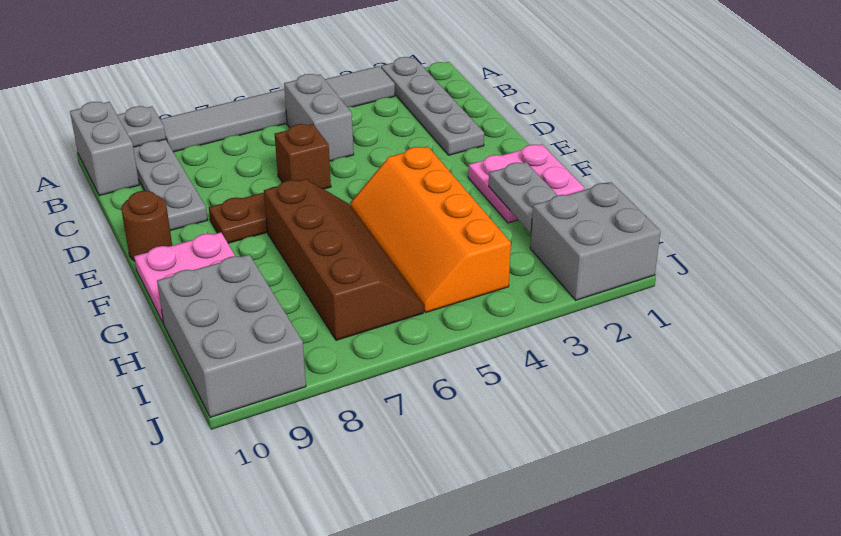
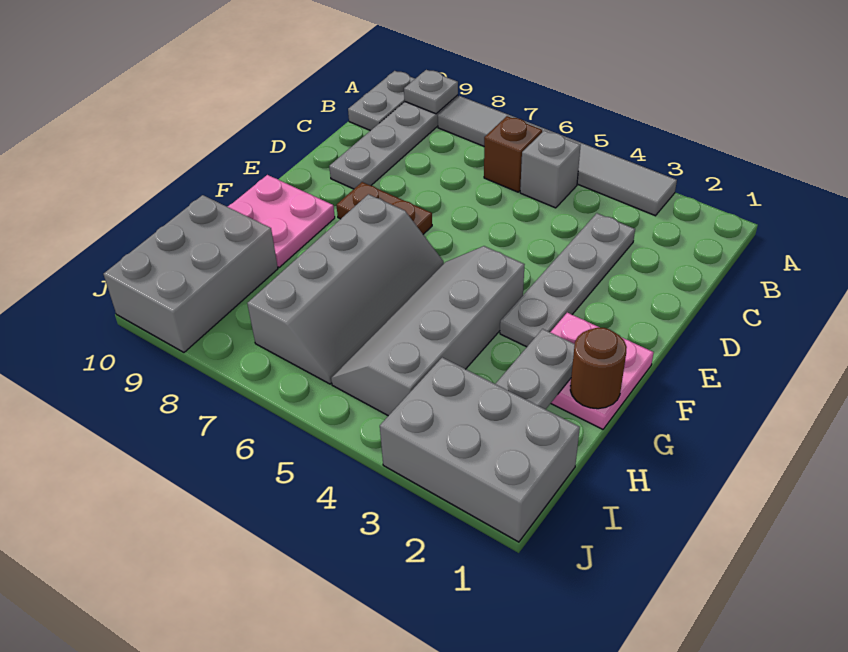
grey plate A2:D2 level 1 -> grey plate C3:F3 level 1
grey brick A10:B10 level 1 -> grey plate A10:B10 level 1
grey brick B5:C5 level 1 -> grey brick B5 level 1
brown brick D6 level 1 -> brown brick B6 level 1
brown round brick E10 level 1 -> brown round brick G1 level 2
orange slope F4:I5 level 1 top 4 -> grey slope F4:I5 level 1 top 4
brown slope F6:I7 level 1 top 7 -> grey slope F6:I7 level 1 top 7
grey brick I1:J2 level 1 -> grey brick I1:J3 level 1

